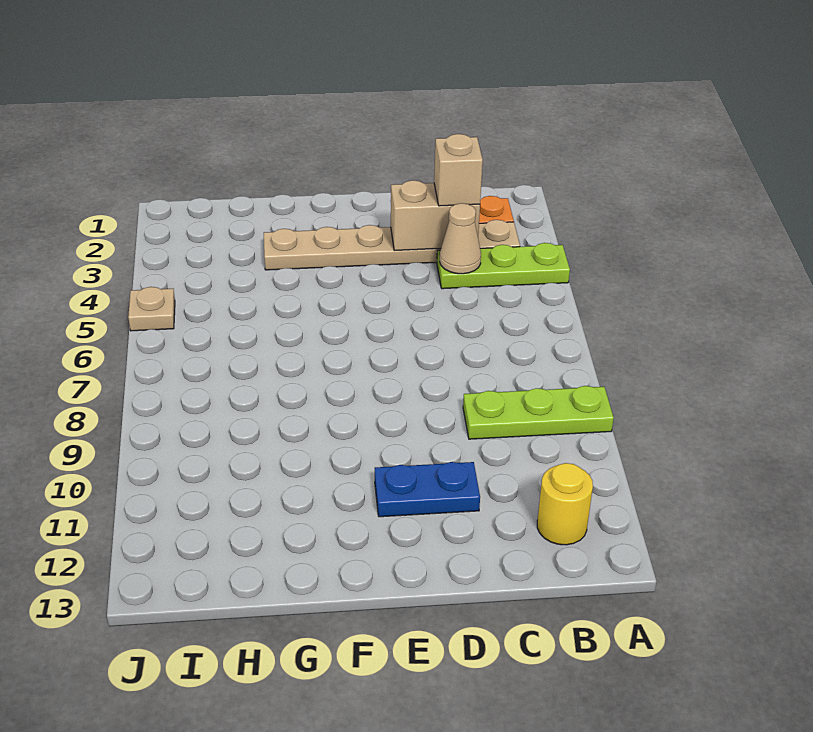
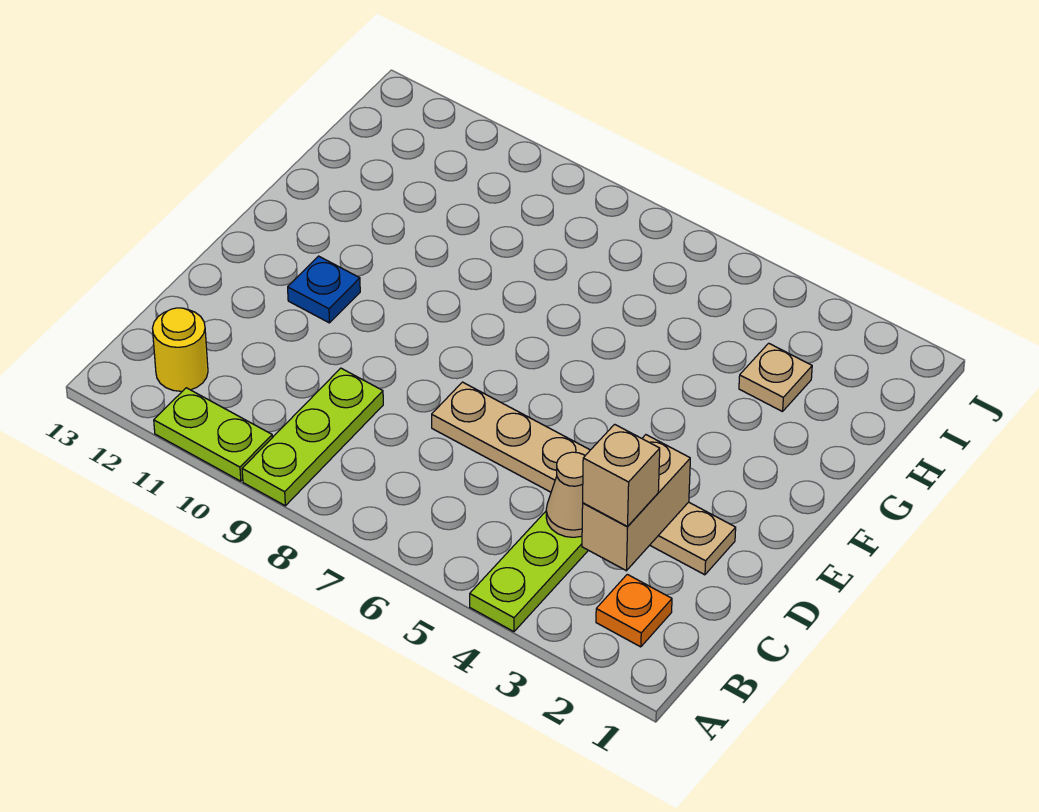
none -> lime plate A10:A11 level 1
tan plate B3:G3 level 1 -> tan plate D2:D7 level 1
blue plate D11:E11 level 1 -> blue plate E11 level 1
tan plate J5 level 1 -> tan plate H3 level 1

